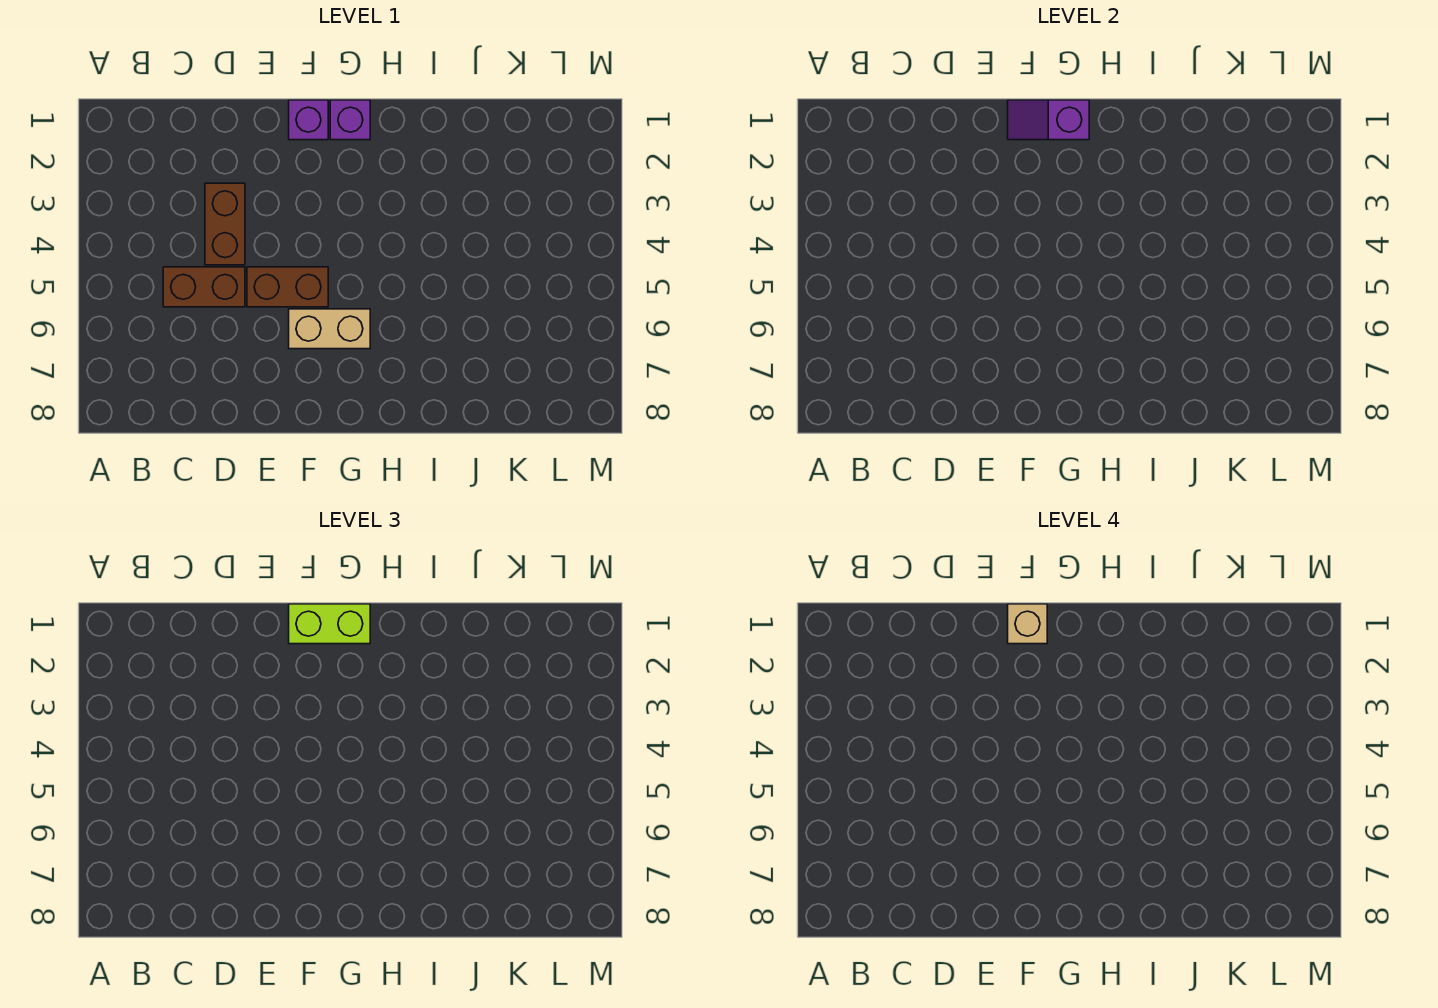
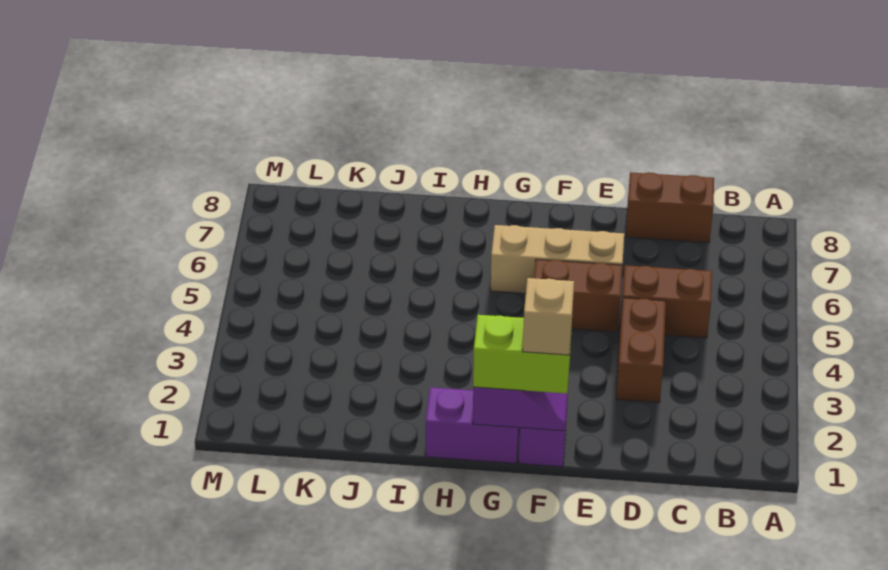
none -> brown brick C8:D8 level 1
tan brick F6:G6 level 1 -> tan brick E6:G6 level 1
purple brick G1 level 1 -> purple brick G1:H1 level 1

